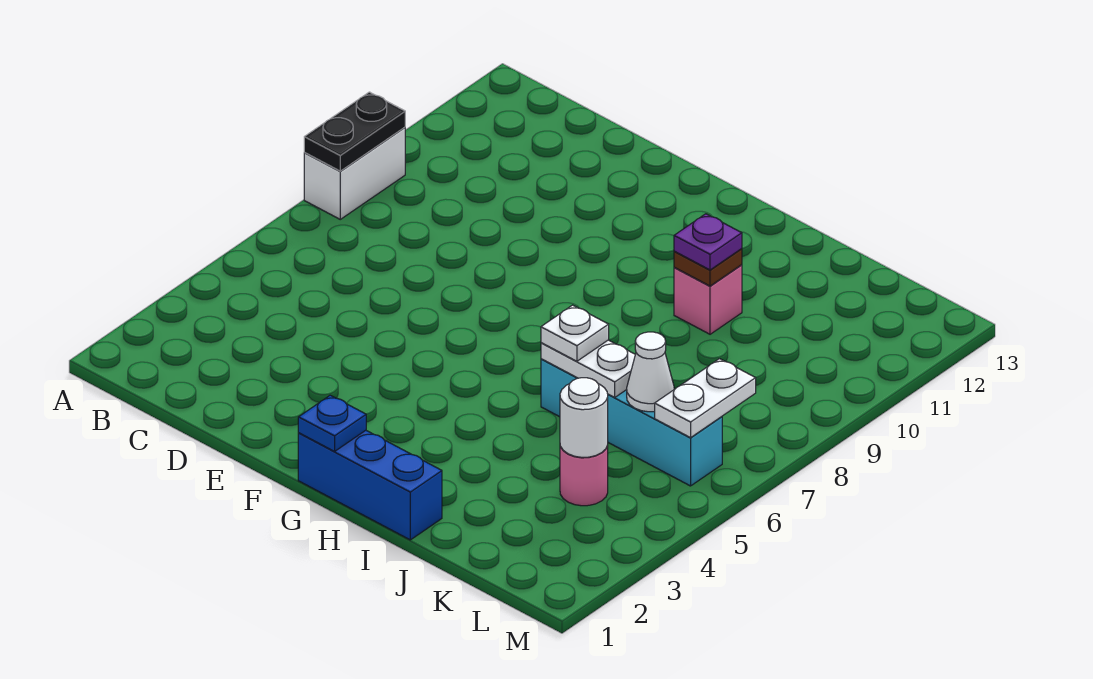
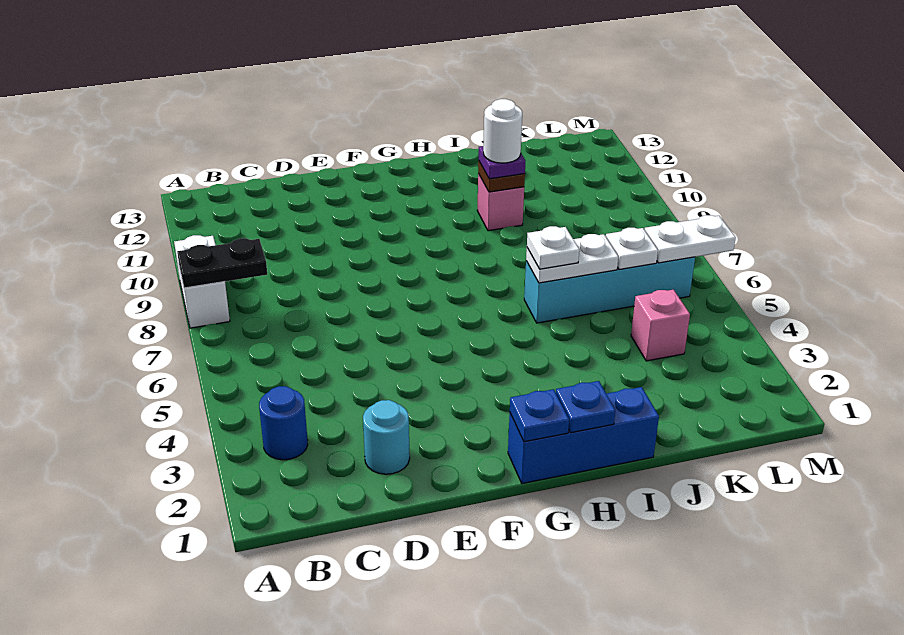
black plate A8:A9 level 2 -> black plate A8:B8 level 2
none -> blue round brick B3 level 1
none -> cyan round brick D2 level 1
none -> blue plate H1 level 2
pink round brick K4 level 1 -> pink brick K4 level 1
white round brick K4 level 2 -> white round brick I10 level 4
white cone K6 level 2 -> white plate K6 level 2
white plate L6:L7 level 2 -> white plate L6:M6 level 2

